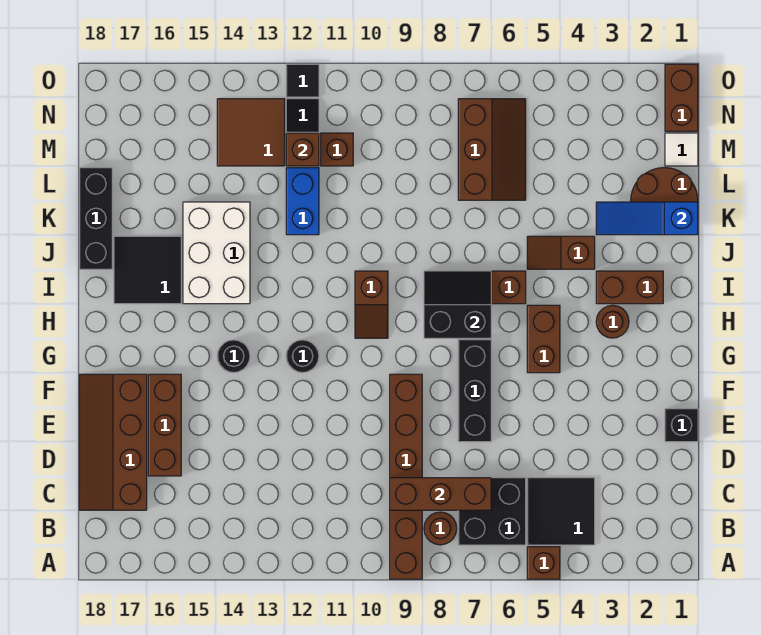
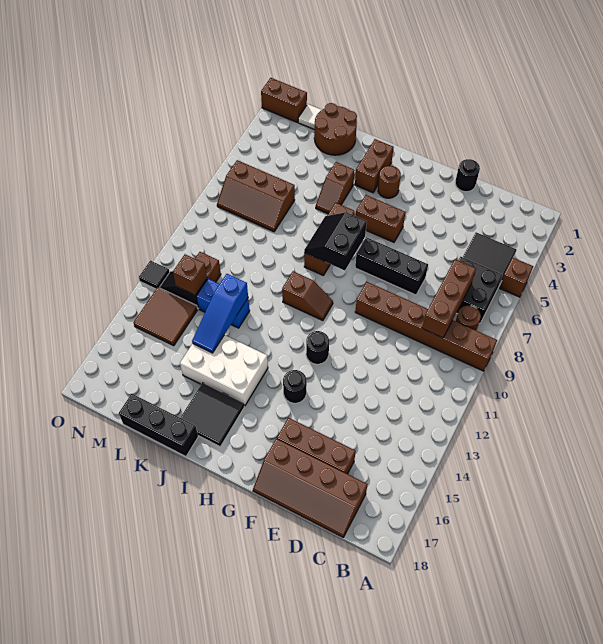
black brick E1 level 1 -> black round brick E1 level 1
blue slope K1:K3 level 2 top 1 -> blue slope K12:K14 level 2 top 12
brown slope L6:N7 level 1 top 7 -> brown slope L6:N7 level 1 top 6

